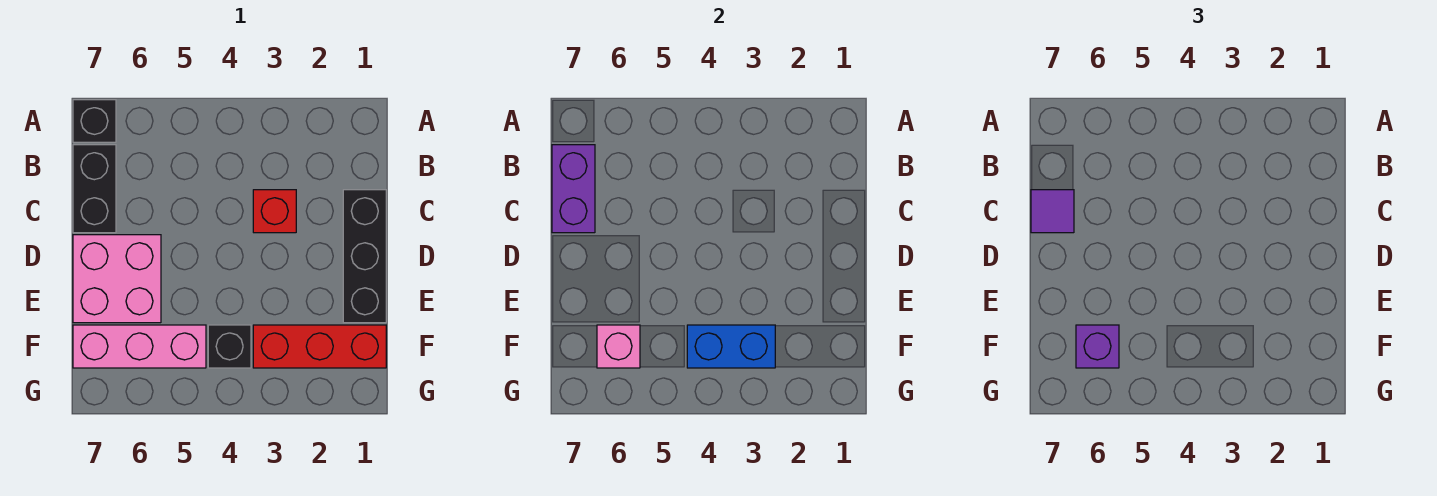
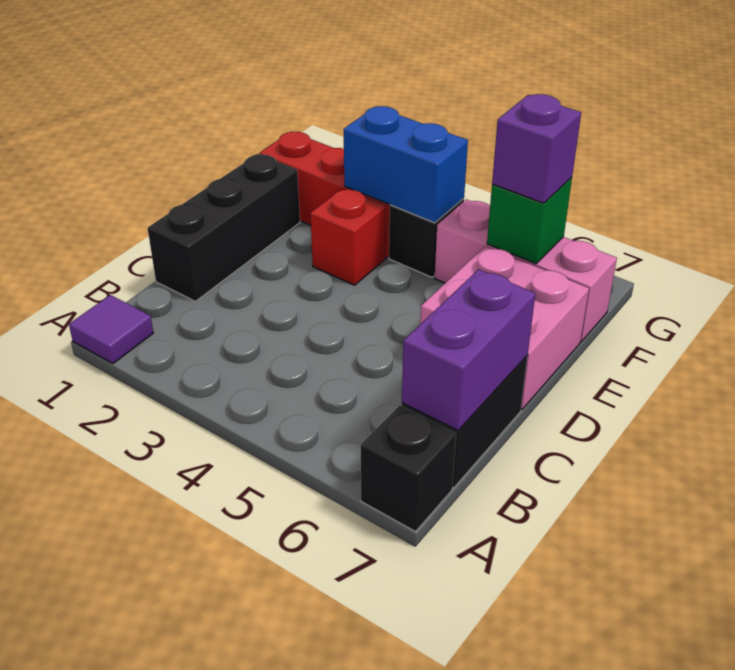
red brick C3 level 1 -> red brick E3 level 1
purple tile C7 level 3 -> purple tile A1 level 1
pink brick F6 level 2 -> green brick F6 level 2

